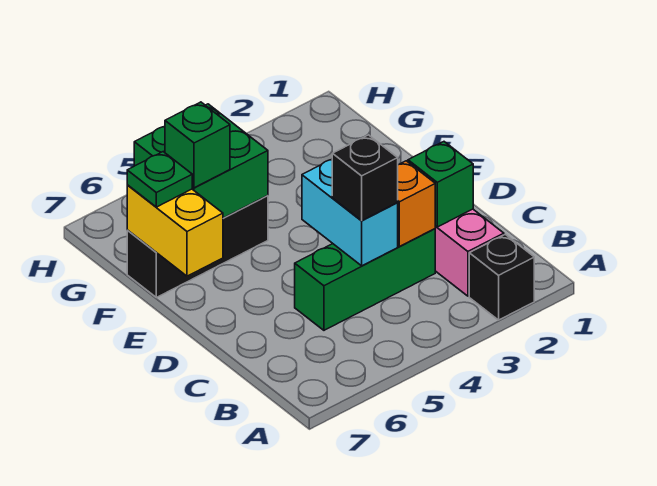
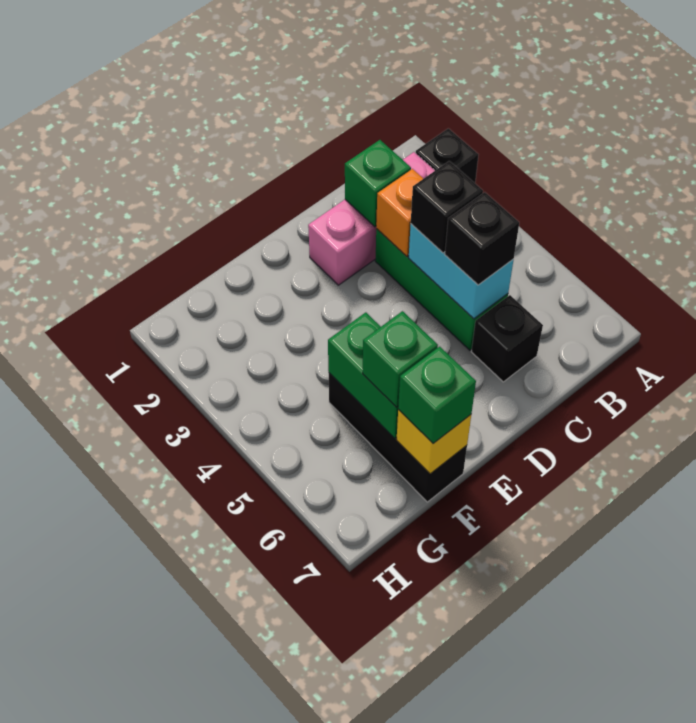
cyan brick C4:D4 level 2 -> cyan brick C4:C5 level 2
none -> black brick C5 level 3
none -> black brick C6 level 1
yellow brick E7:F7 level 2 -> yellow brick F7 level 2
green brick F5:G6 level 2 -> green brick F5:F6 level 2
green plate F7 level 3 -> green brick F7 level 3

